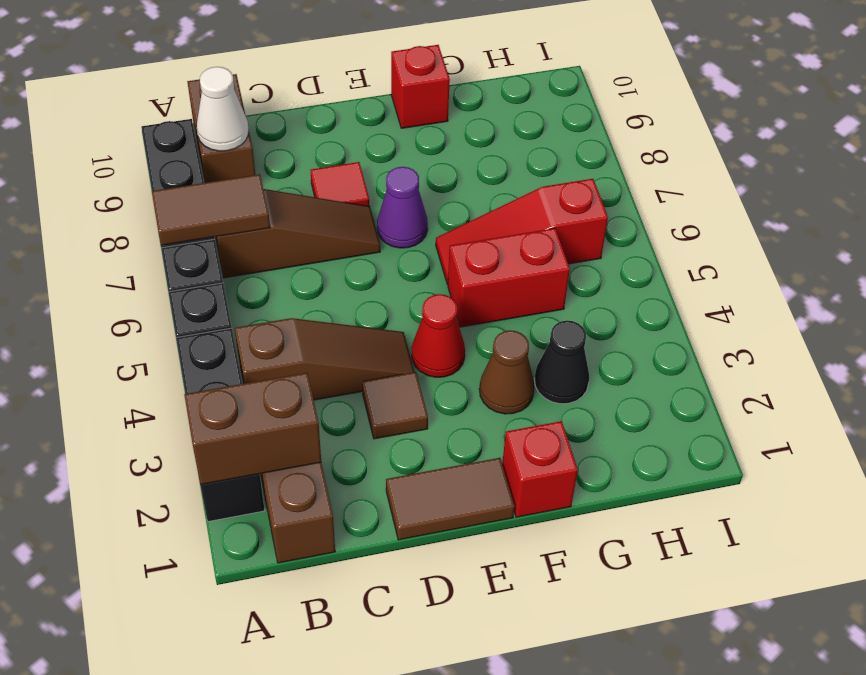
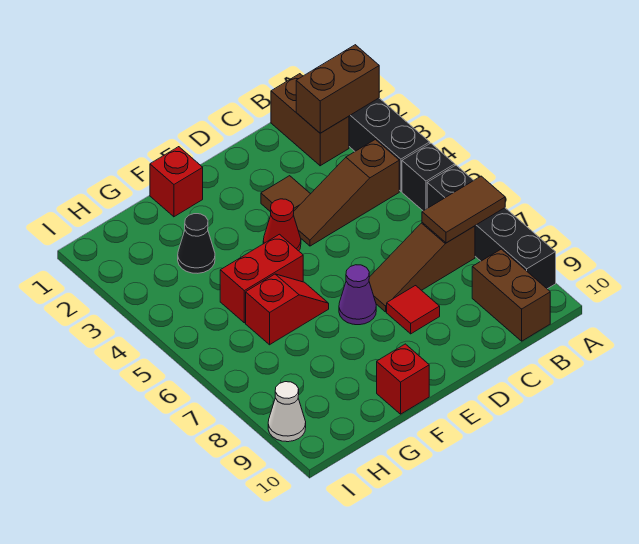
white cone B9 level 2 -> white cone I9 level 1
brown tile D1:E1 level 1 -> none
brown cone F3 level 1 -> none
red slope F6:H6 level 1 top H -> red slope F6:G6 level 1 top G

